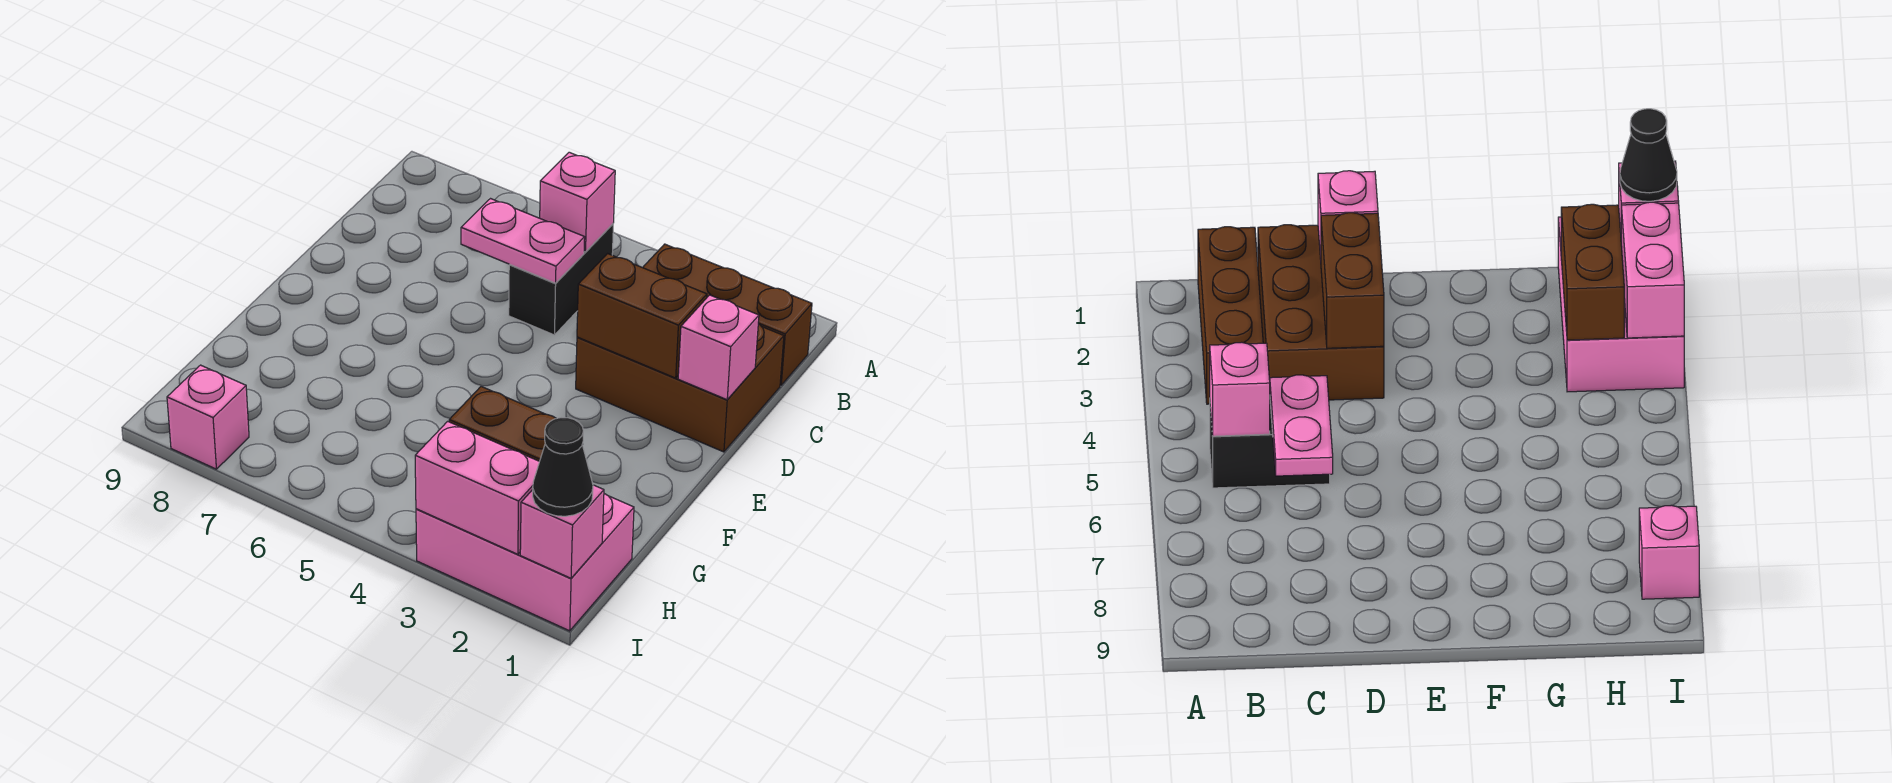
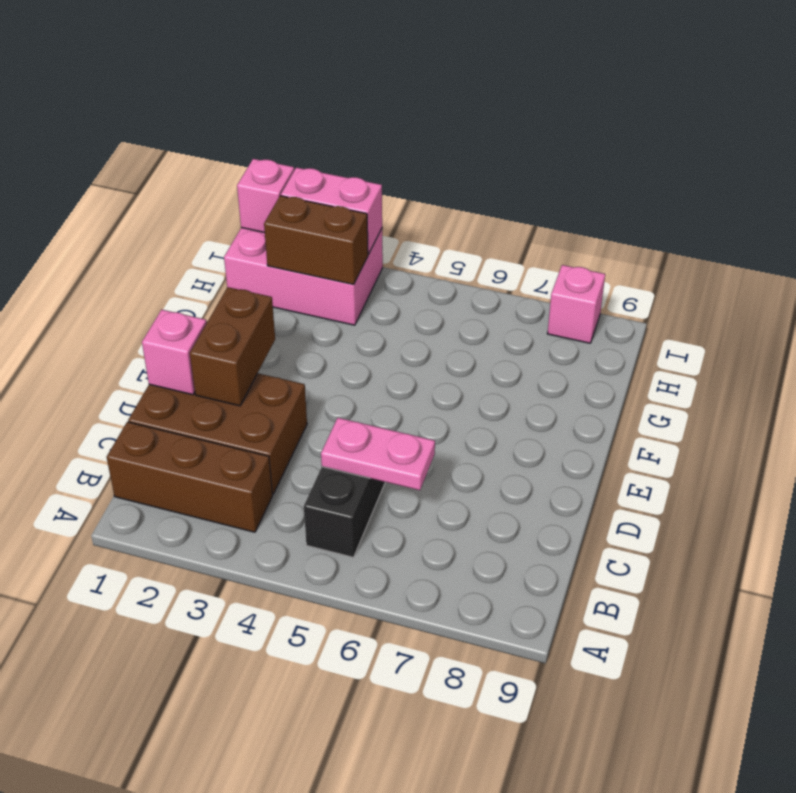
pink brick B5 level 2 -> none
brown brick D2:D3 level 2 -> brown brick D2:E2 level 2
black cone I1 level 3 -> none

